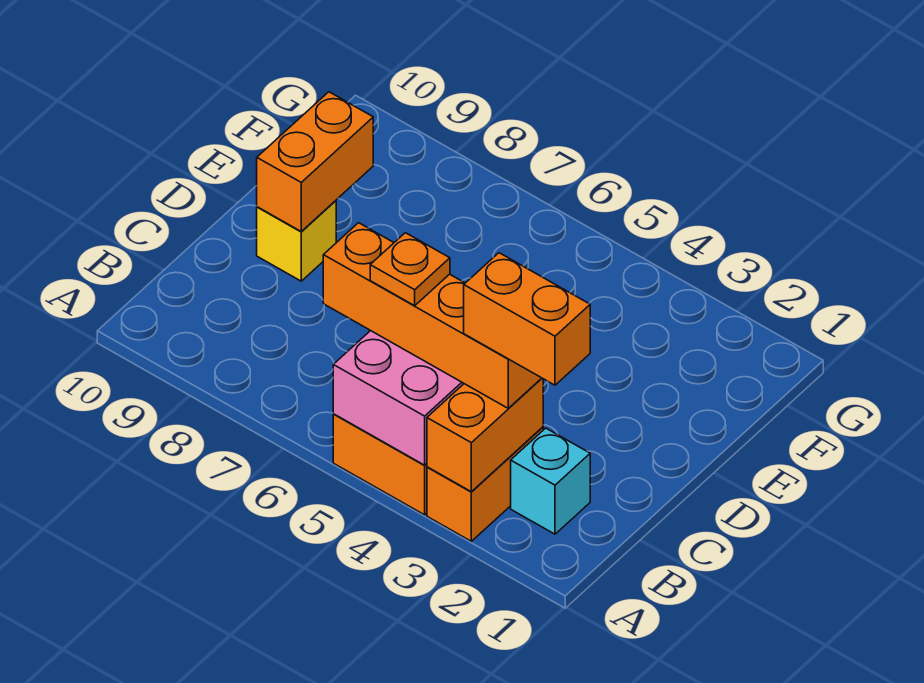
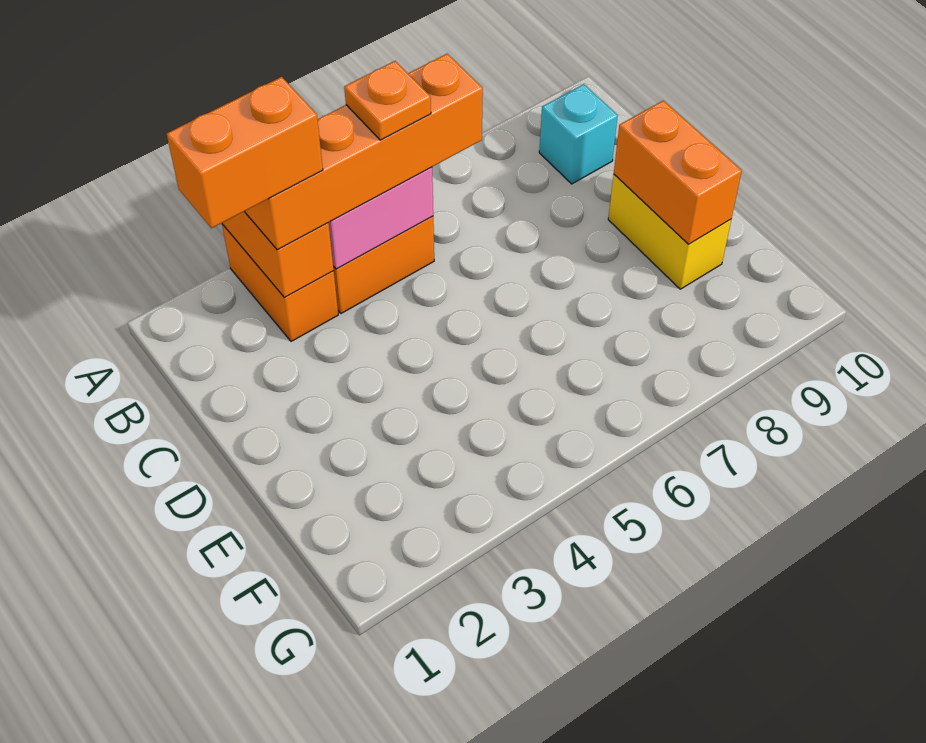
cyan brick B2 level 1 -> cyan brick B9 level 1
yellow brick D9 level 1 -> yellow brick D9:E9 level 1

